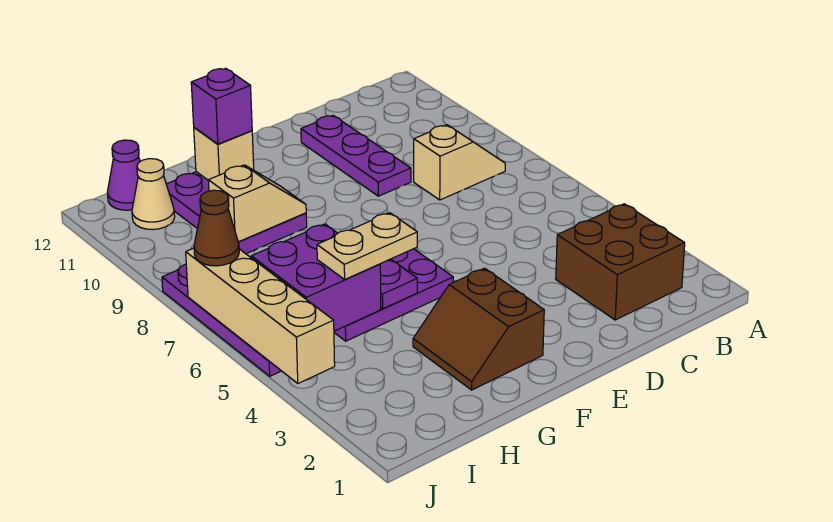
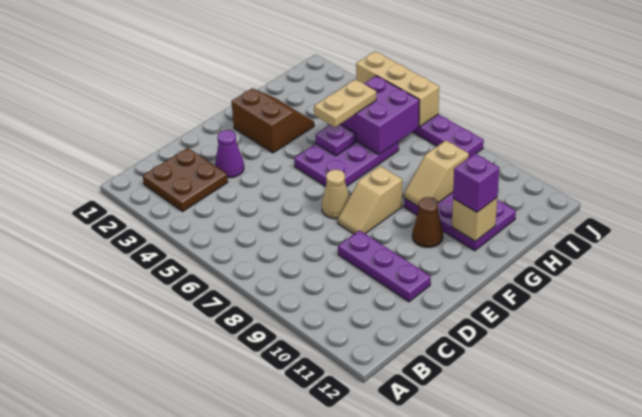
brown brick B2:C3 level 1 -> brown plate B2:C3 level 1
tan slope B8:C8 level 1 top C -> tan slope E8:F8 level 1 top F
tan cone I11 level 1 -> tan cone E7 level 1
purple cone I12 level 1 -> purple cone D3 level 1
tan brick J4:J7 level 2 -> tan brick J4:J6 level 2
brown cone J7 level 3 -> brown cone F10 level 1

